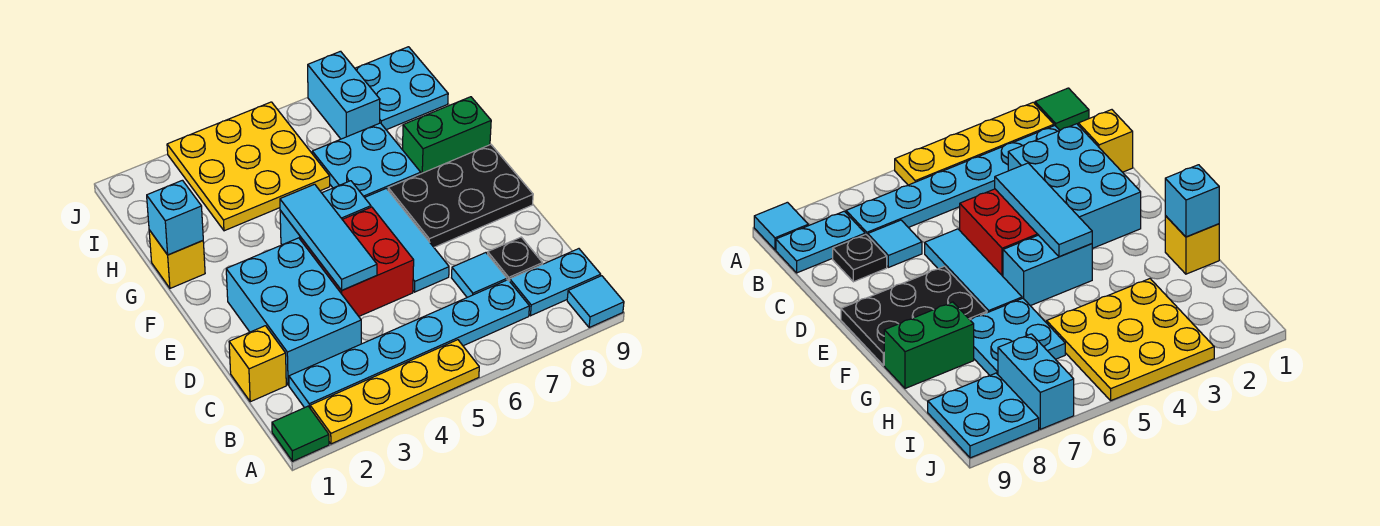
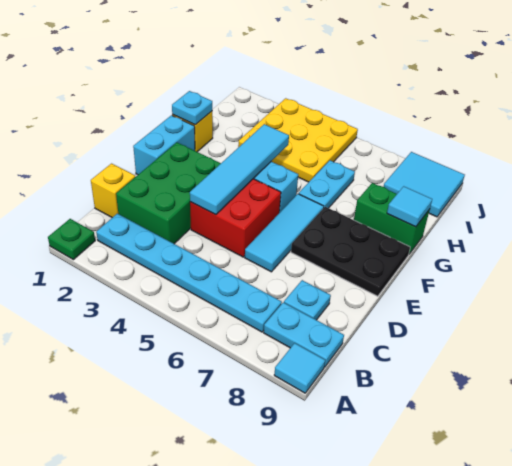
green tile A1 level 1 -> green plate A1 level 1
yellow plate A2:A5 level 1 -> none
cyan brick C2:E3 level 1 -> green brick C2:E3 level 1
cyan tile C7 level 1 -> cyan tile G9 level 2
black plate C8 level 1 -> cyan plate C8 level 1
cyan tile D4:F4 level 2 -> cyan tile D4:G4 level 2
cyan brick G1 level 2 -> cyan plate G1 level 2
cyan plate G6:H7 level 1 -> cyan plate G6:H6 level 1
cyan brick I7:J7 level 1 -> cyan brick E1:F1 level 1
cyan plate I8:J9 level 1 -> cyan tile I8:J9 level 1

